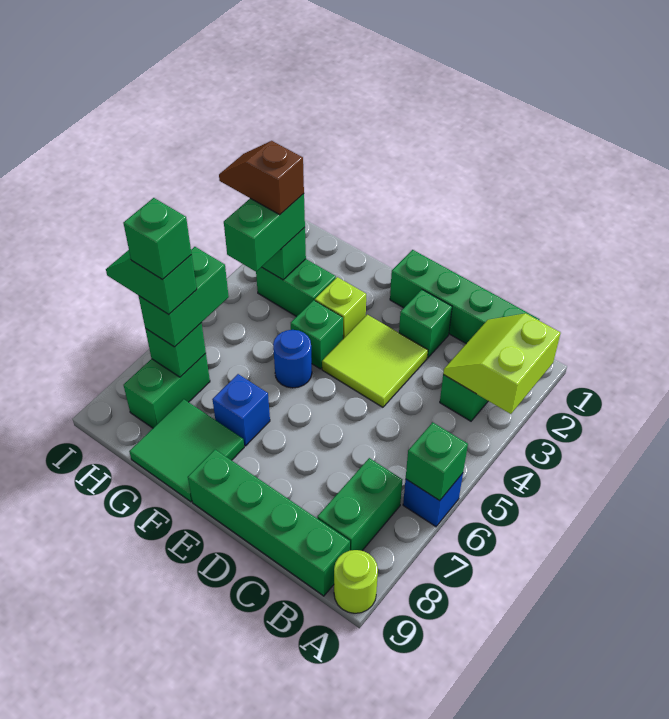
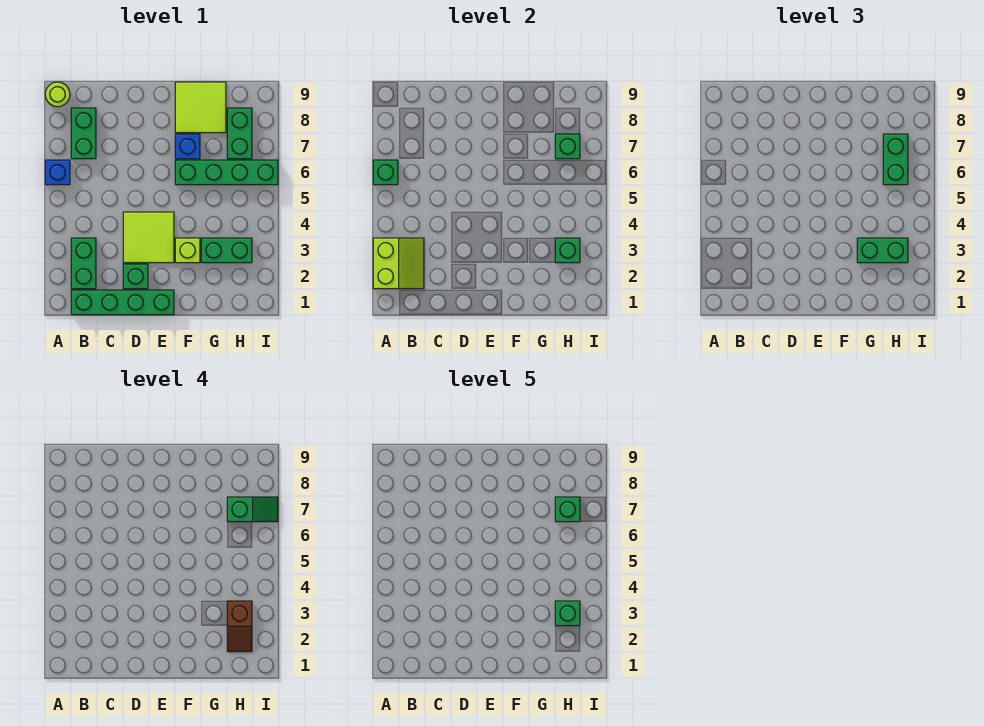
green brick B9:E9 level 1 -> green brick F6:I6 level 1
green brick F4 level 1 -> green brick H3 level 5
blue round brick F5 level 1 -> none
green tile F8:G9 level 1 -> lime tile F8:G9 level 1
green brick H3:H4 level 3 -> green brick G3:H3 level 3
brown slope H3:I3 level 4 top H -> brown slope H2:H3 level 4 top 3

